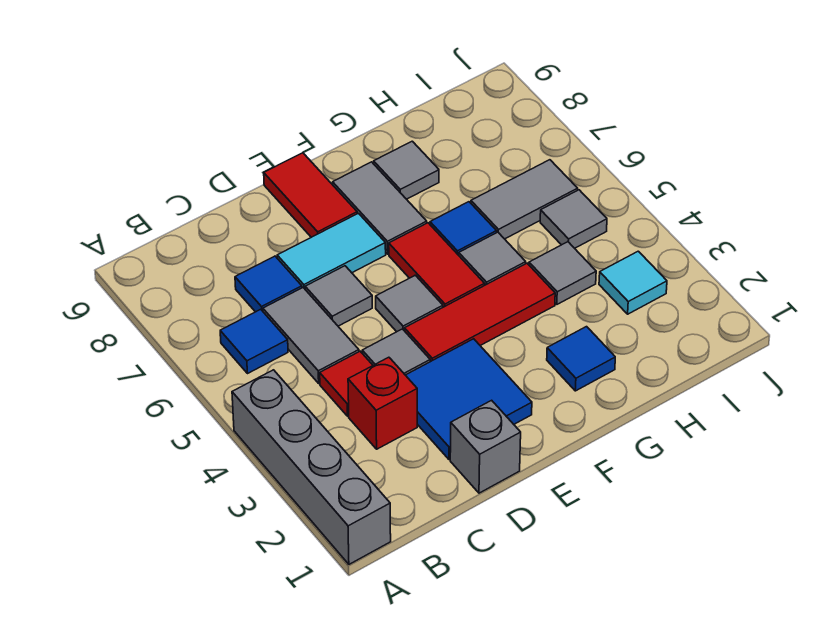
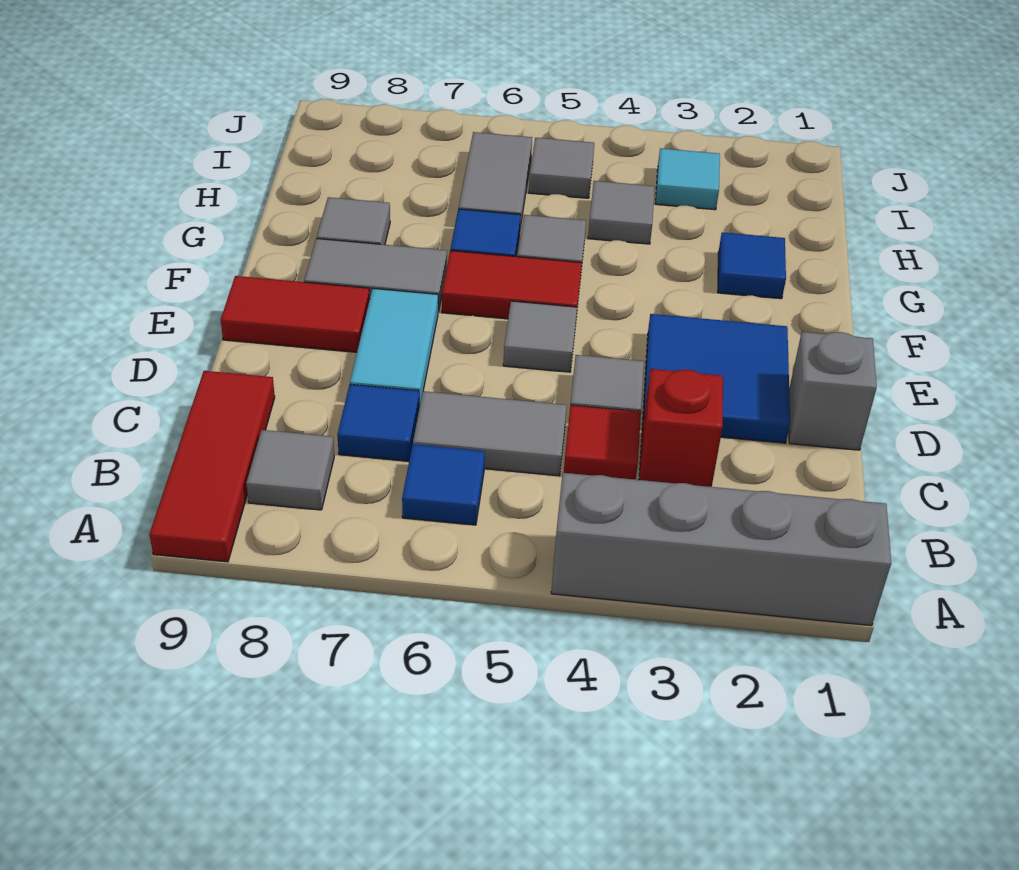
grey tile D6 level 1 -> grey tile B8 level 1
red tile E4:G4 level 1 -> red tile A9:C9 level 1

